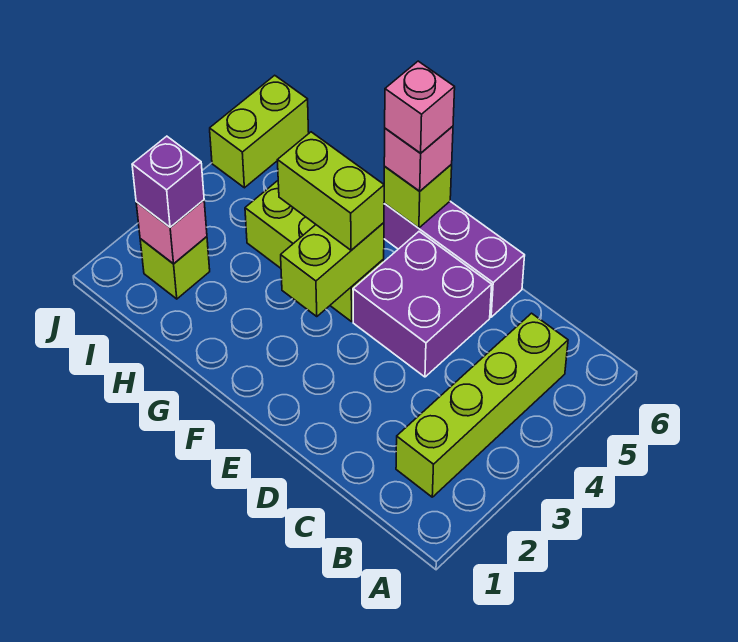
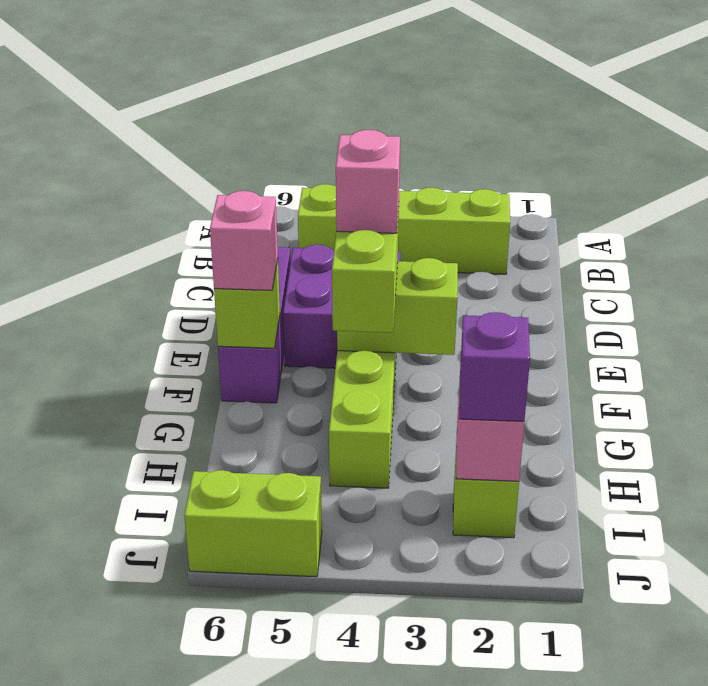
pink brick F6 level 4 -> pink brick F4 level 4

